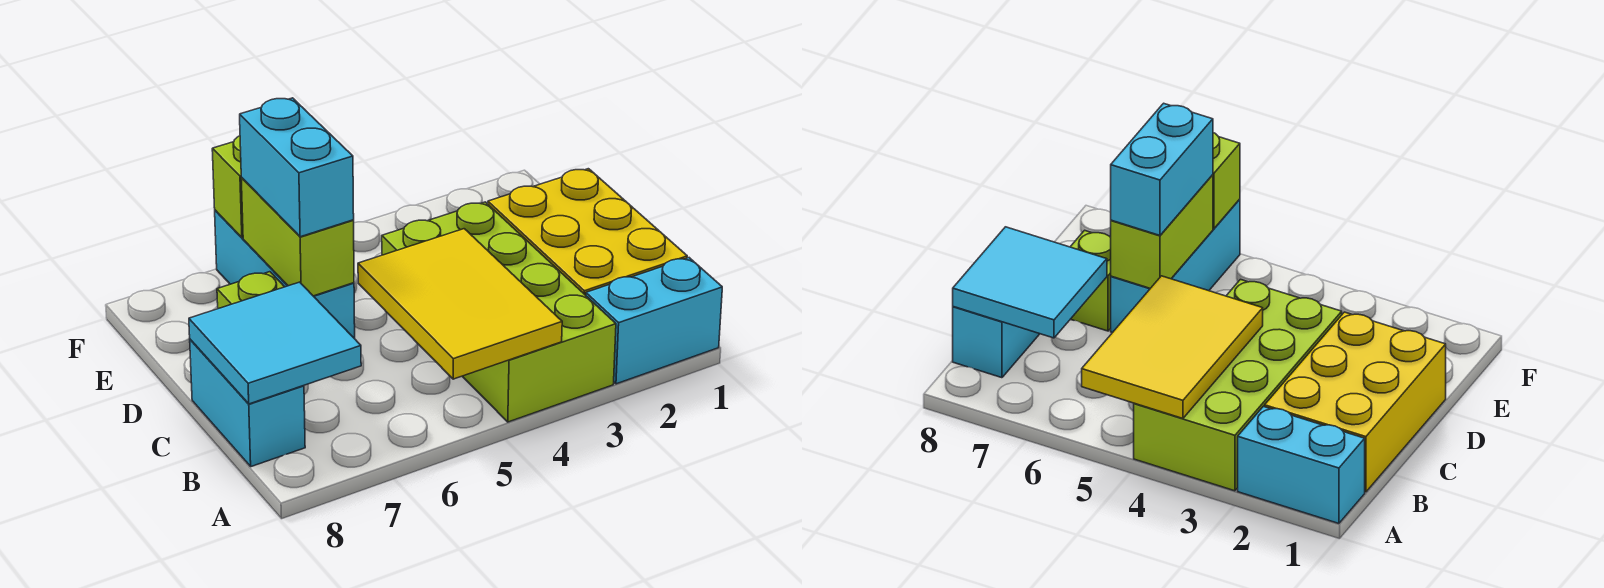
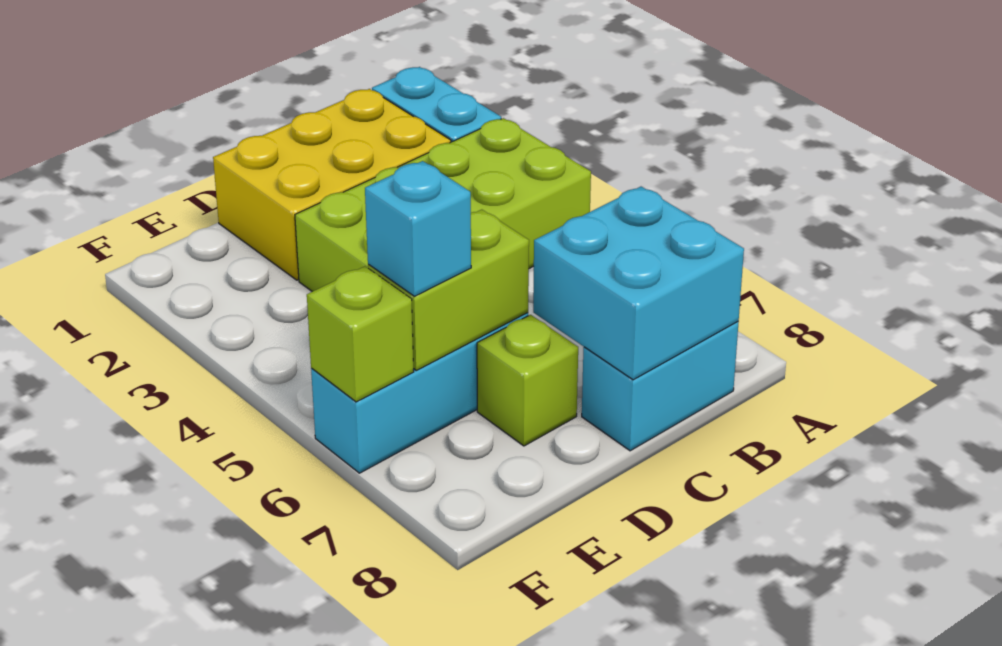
yellow tile A4:C5 level 2 -> none
cyan tile B7:C8 level 2 -> cyan brick B7:C8 level 2
cyan brick D6:E6 level 3 -> cyan brick E6 level 3

